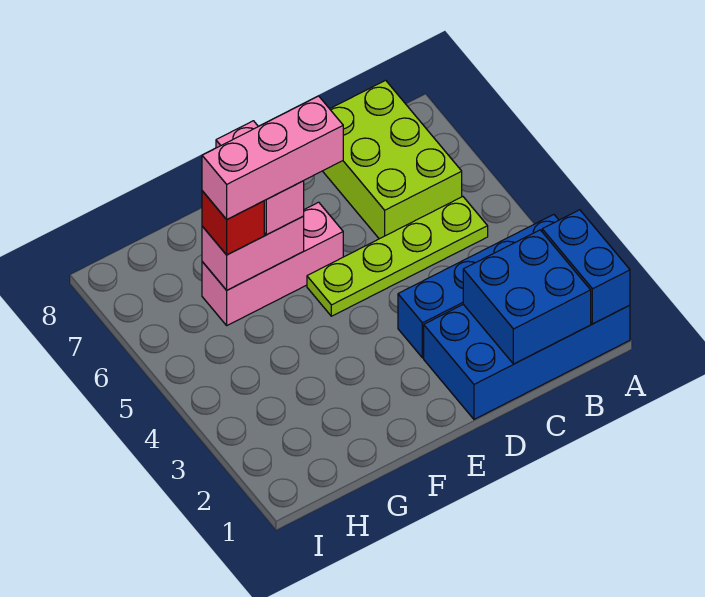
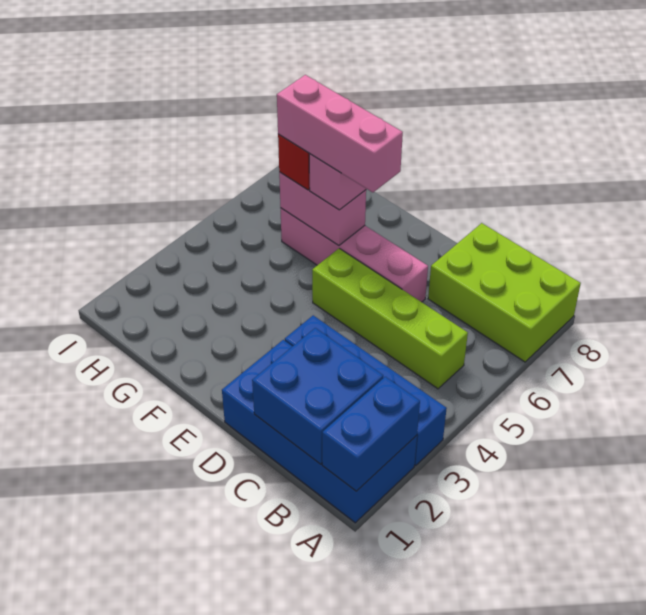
lime plate B5:E5 level 1 -> lime brick B5:E5 level 1
lime brick B6:C8 level 1 -> lime brick A7:C8 level 1
pink brick E6:G6 level 1 -> pink brick D6:G6 level 1

